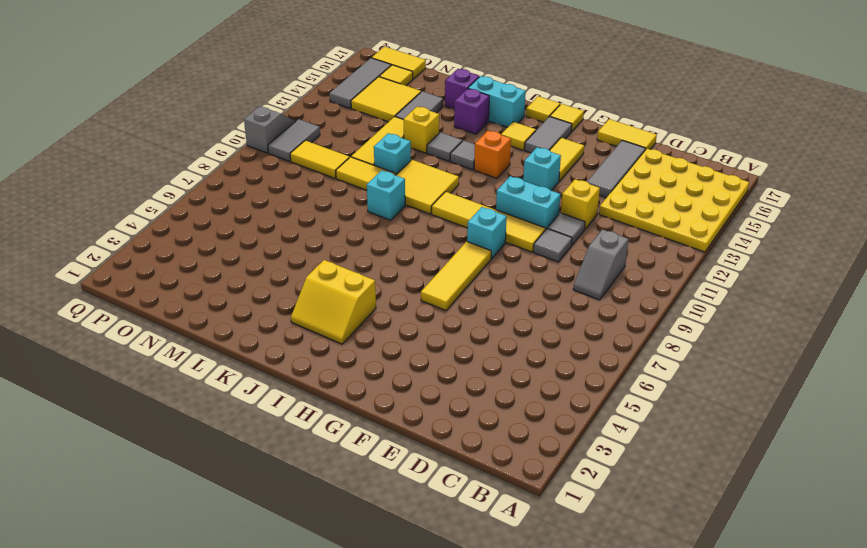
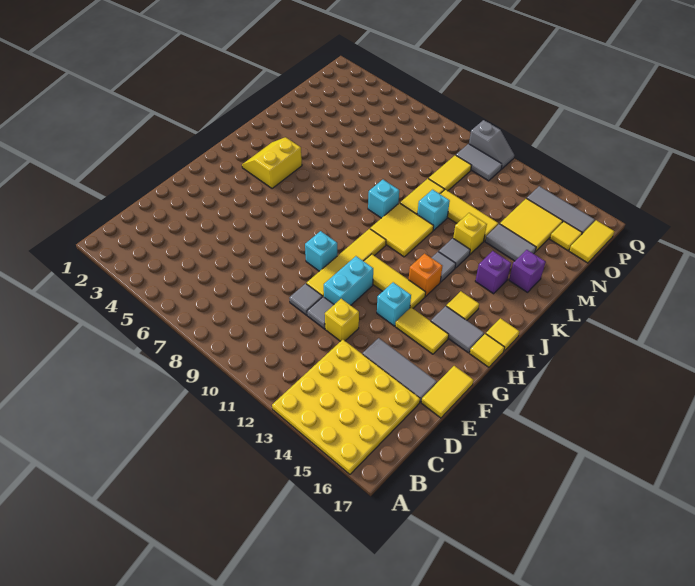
grey slope C9:C10 level 1 top 10 -> none
yellow tile G6:G8 level 1 -> yellow tile H11:H13 level 1
cyan brick J16:K16 level 1 -> none

